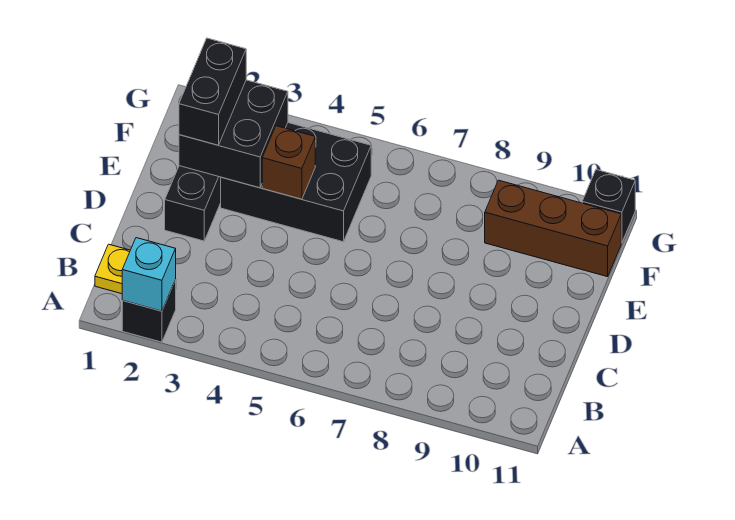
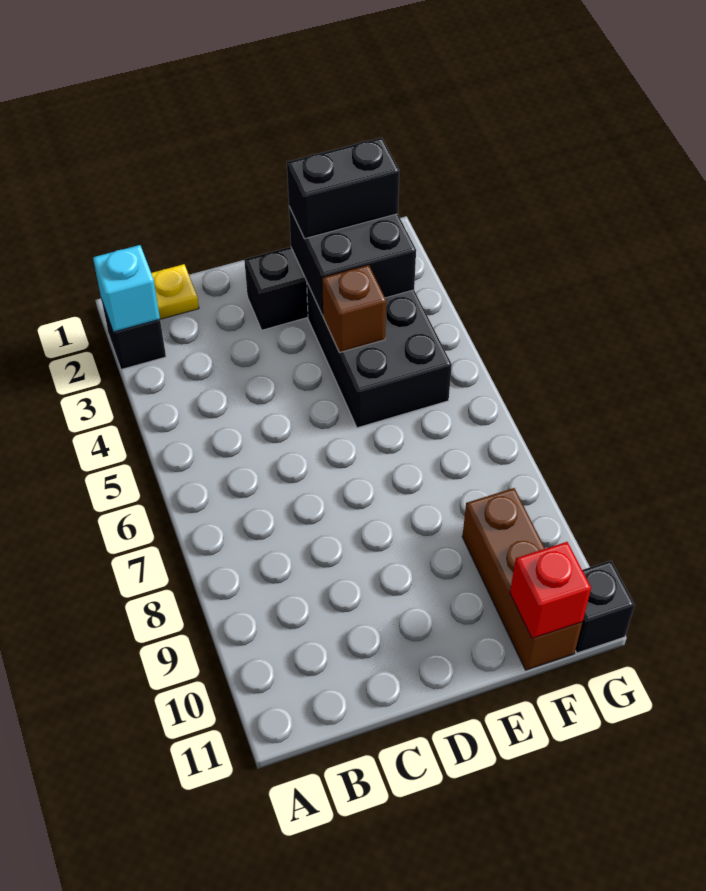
none -> red brick F11 level 2

